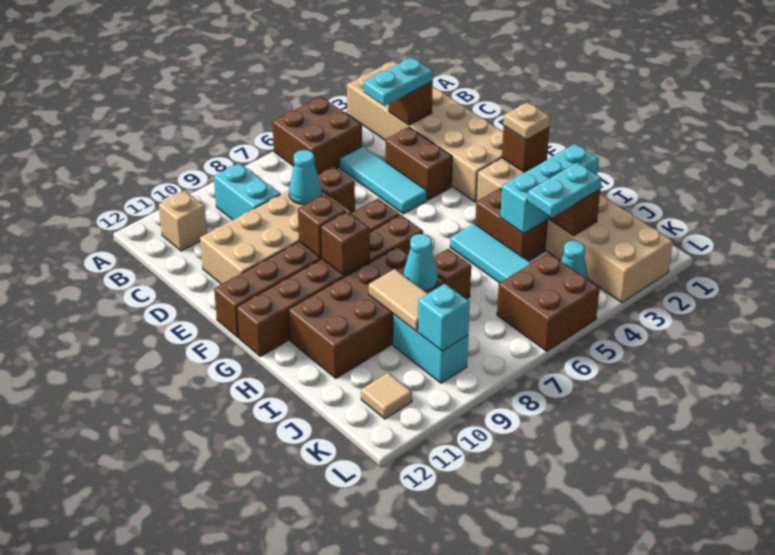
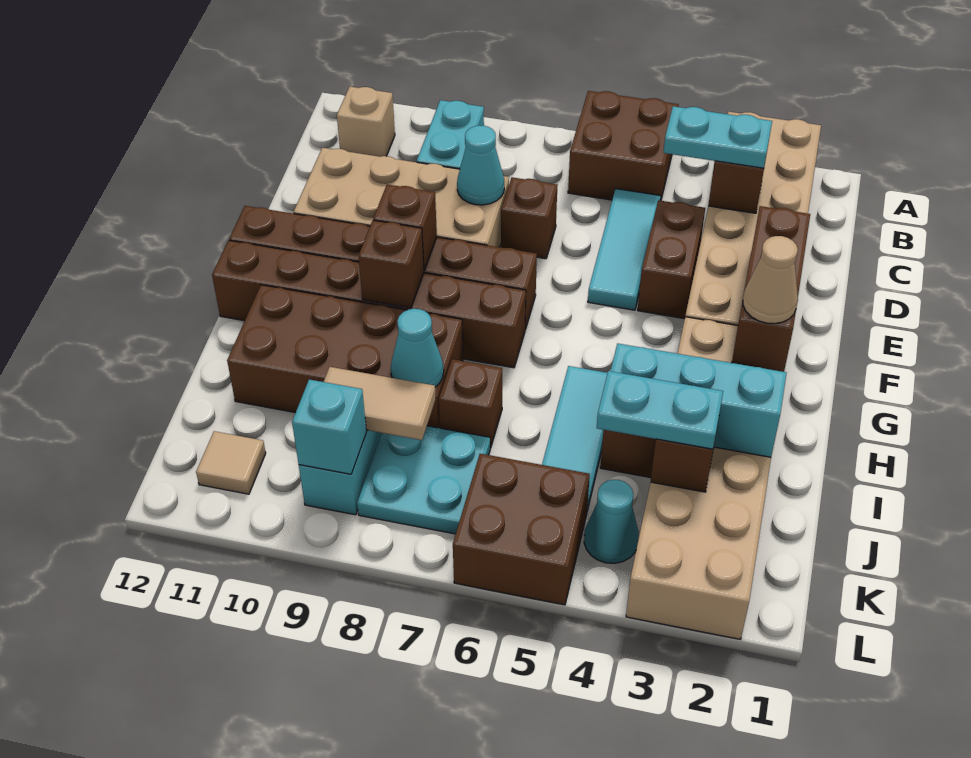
brown brick G2 level 2 -> brown brick E2:G2 level 2
tan plate G2 level 3 -> tan cone G2 level 3
tan tile I9:J9 level 2 -> tan tile J8:J9 level 2
none -> cyan plate J7:K8 level 1

